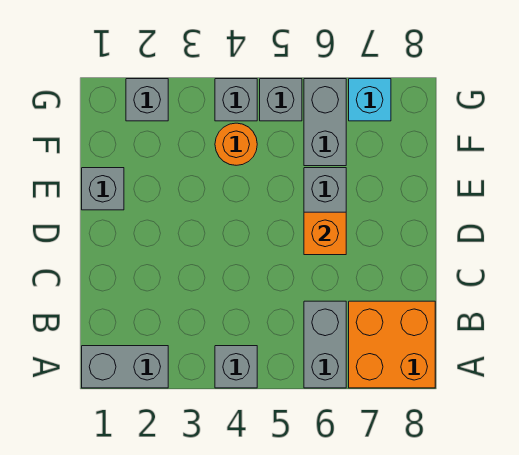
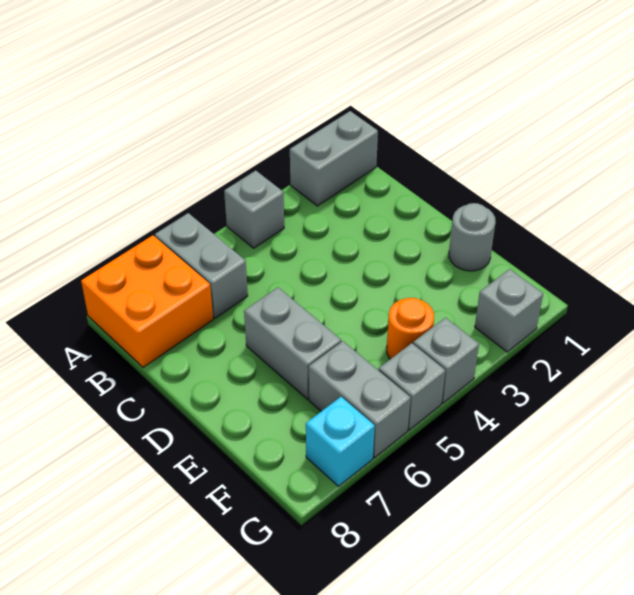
orange brick D6 level 2 -> none
grey brick E1 level 1 -> grey round brick E1 level 1

